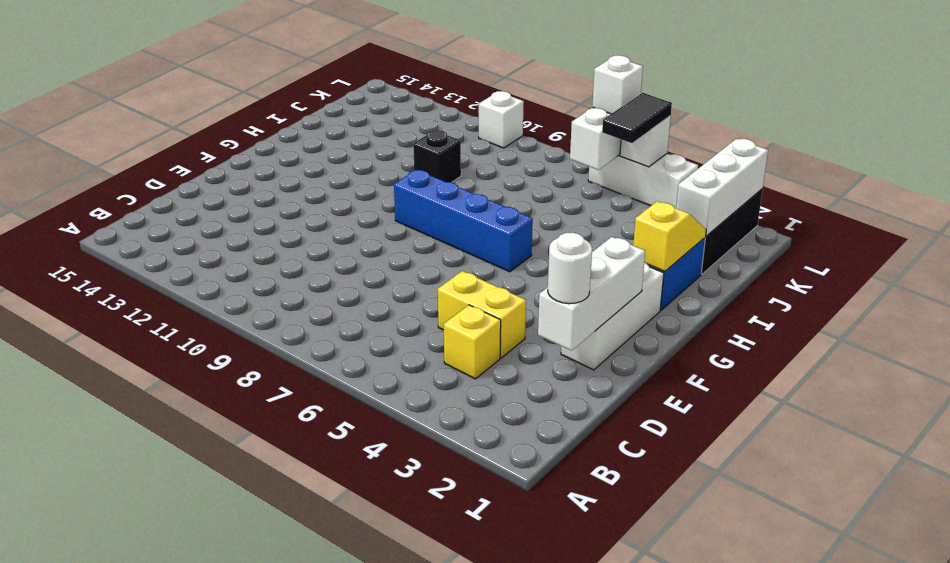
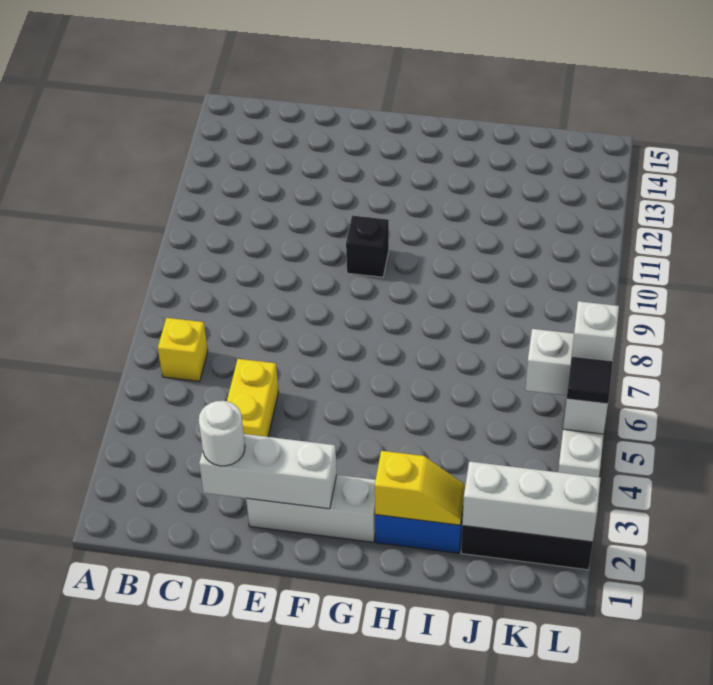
yellow brick C4 level 1 -> yellow brick B6 level 1
blue brick G6:G9 level 1 -> none
black brick I10 level 1 -> black brick F10 level 1
black tile K5:L5 level 3 -> black tile L5 level 3
white brick L10 level 1 -> none

